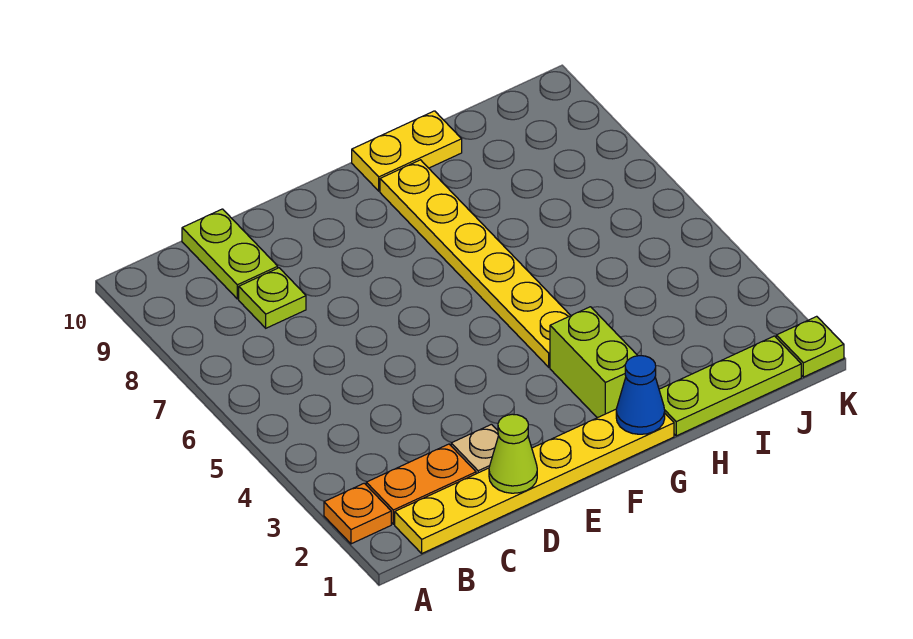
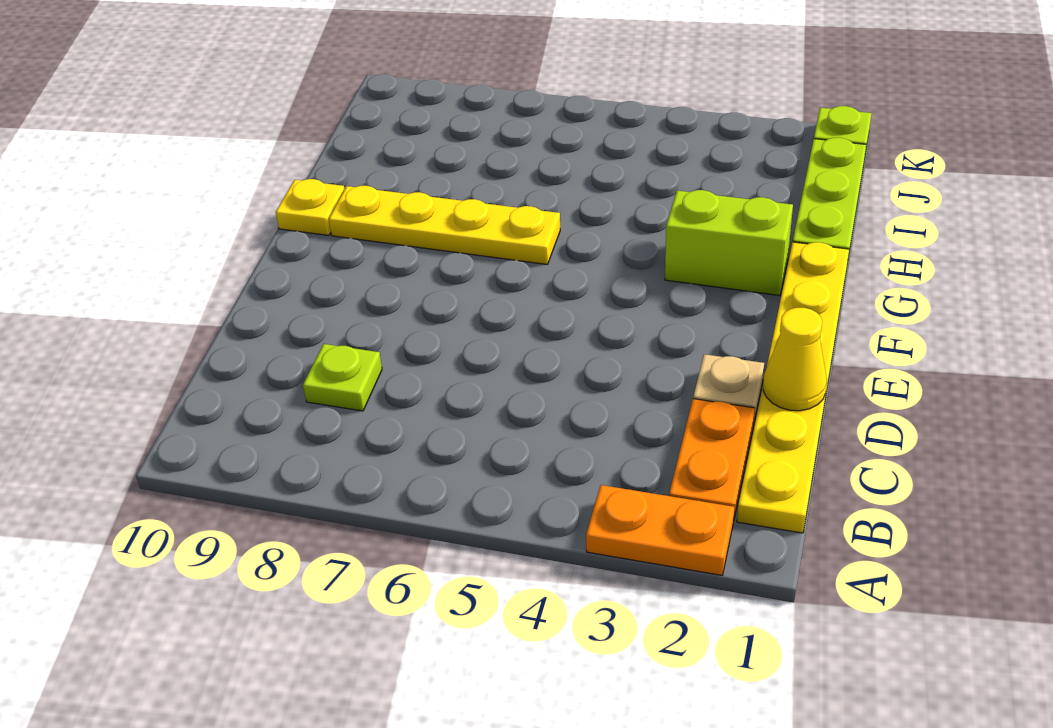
orange plate A2 level 1 -> orange plate A2:A3 level 1
lime plate C9:C10 level 1 -> none
lime cone D1 level 2 -> yellow cone D1 level 2
blue cone G1 level 2 -> none
yellow plate G4:G9 level 1 -> yellow plate G6:G9 level 1
yellow plate G10:H10 level 1 -> yellow plate G10 level 1

